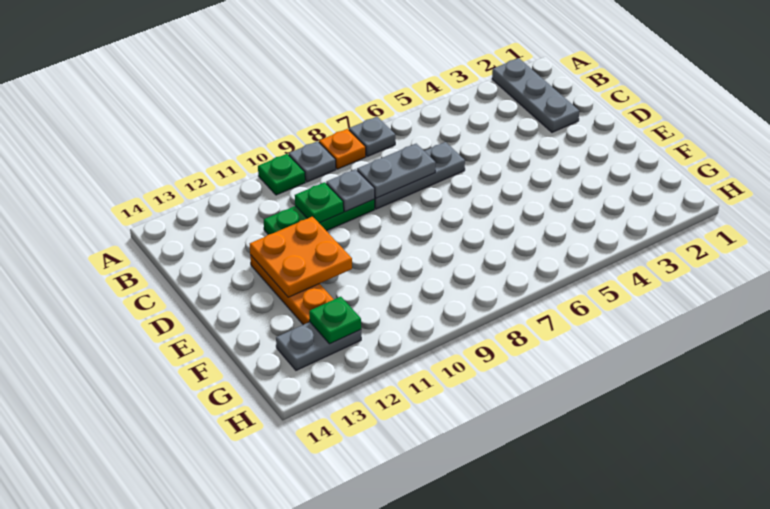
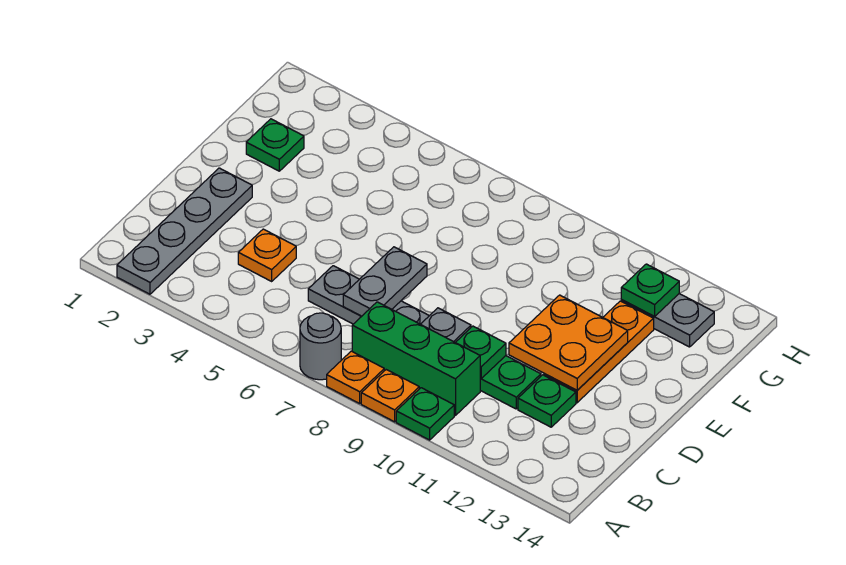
grey plate A2:C2 level 1 -> grey plate A2:D2 level 1
grey plate A7 level 1 -> grey round brick A7 level 1
grey plate A9 level 1 -> orange plate A9 level 1
none -> green brick B8:B10 level 1
none -> orange plate C4 level 1
grey plate C7:C8 level 2 -> grey plate C7:D7 level 2
none -> green plate C12 level 1
none -> green plate F2 level 1

